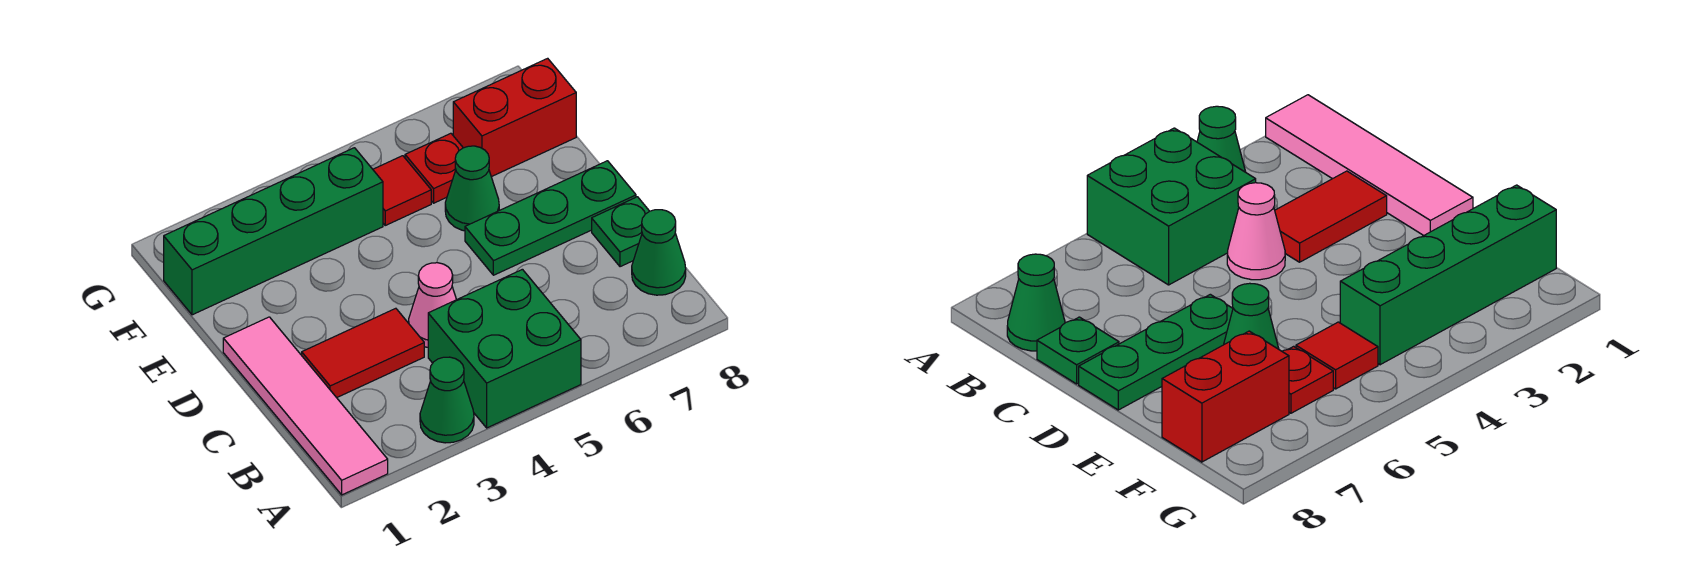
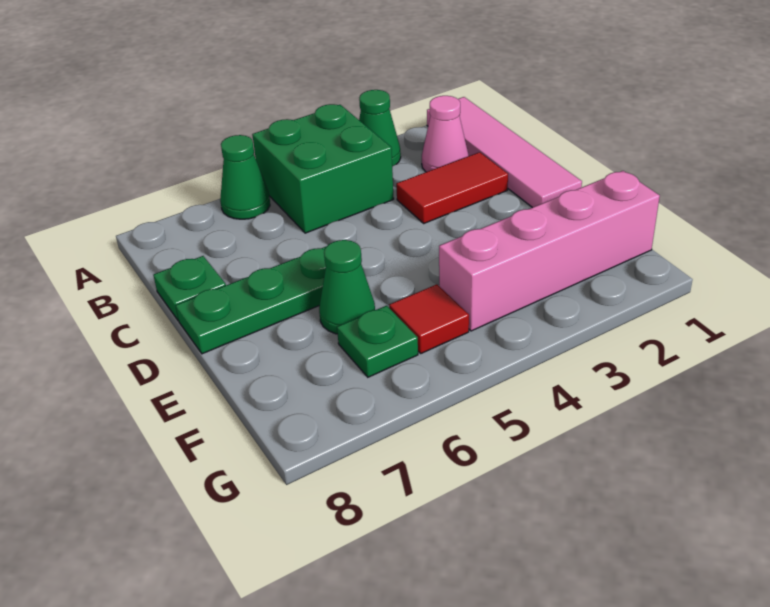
green cone B8 level 1 -> green cone A6 level 1
pink cone C4 level 1 -> pink cone B2 level 1
green brick F1:F4 level 1 -> pink brick F1:F4 level 1
red plate F6 level 1 -> green plate F6 level 1
red brick F7:F8 level 1 -> none

